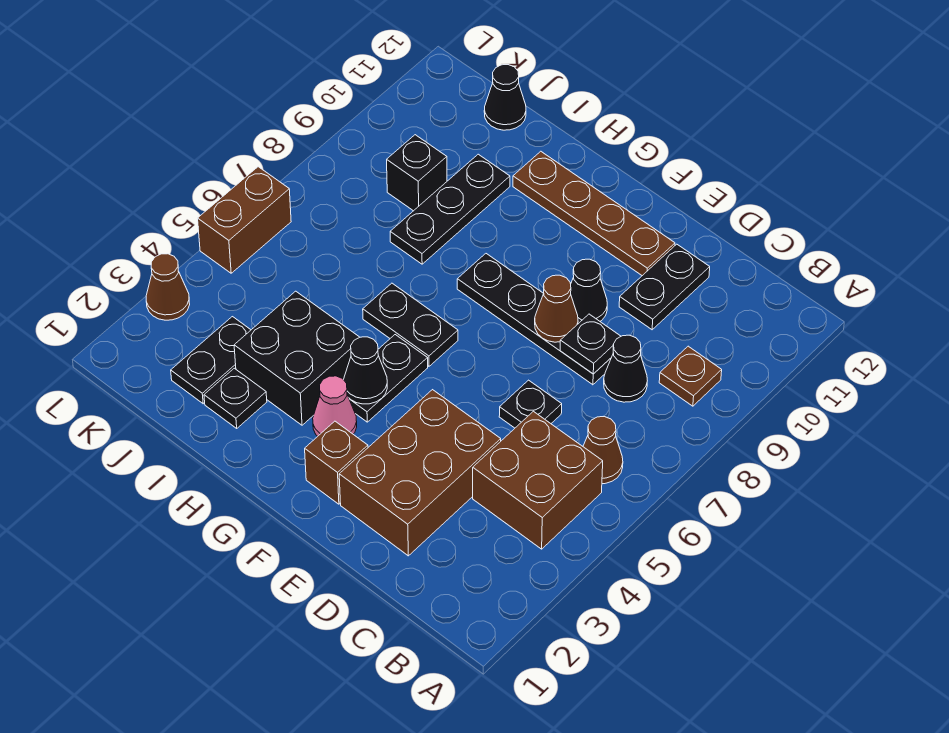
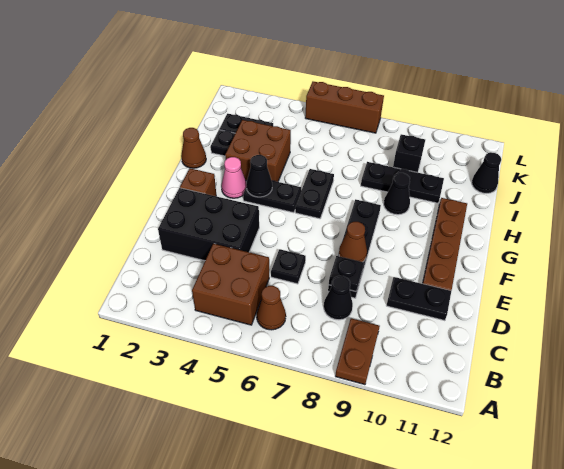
brown plate B9 level 1 -> brown plate A9:B9 level 1
brown brick D2:E4 level 1 -> black brick D2:E4 level 1
black cone E9 level 1 -> black cone H9 level 1
black brick H3:I4 level 1 -> brown brick H3:I4 level 1
brown cone L3 level 1 -> brown cone H1 level 1
brown brick L5:L6 level 1 -> brown brick L5:L7 level 1

